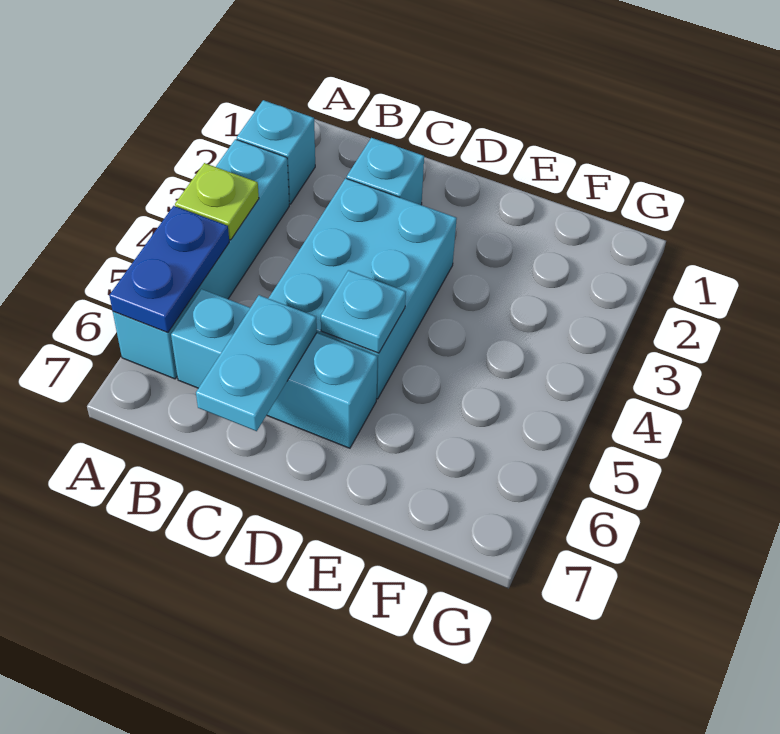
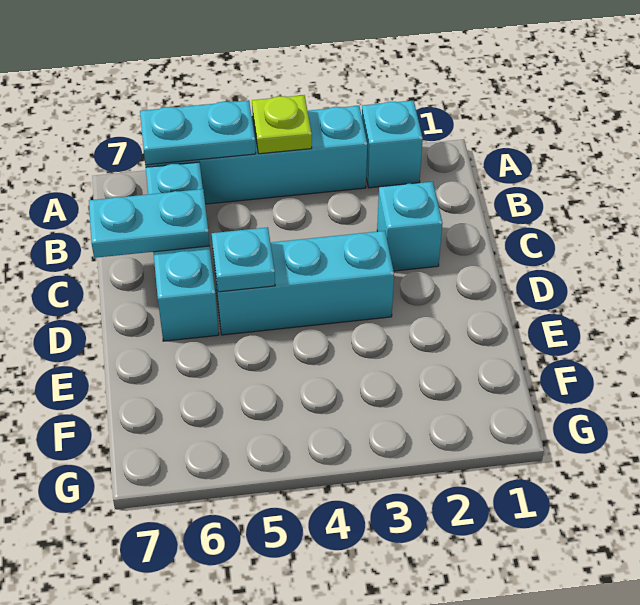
blue plate A5:A6 level 2 -> cyan plate A5:A6 level 2
cyan brick C3:D5 level 1 -> cyan brick D3:D5 level 1

